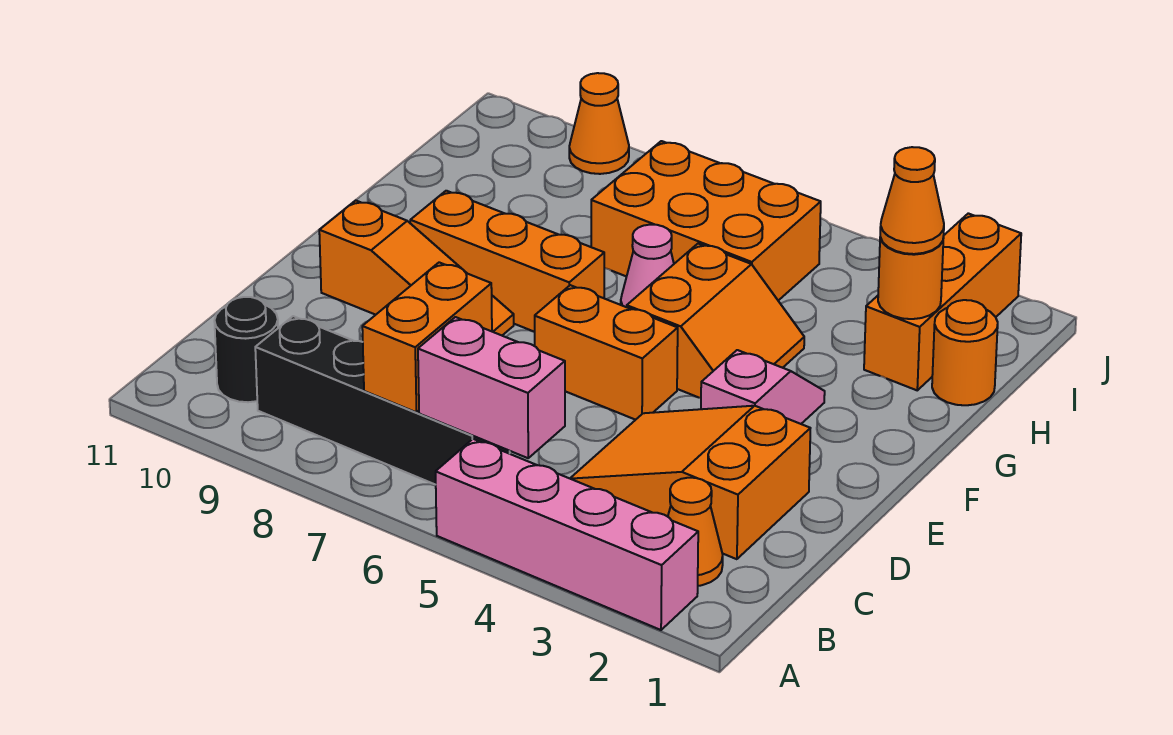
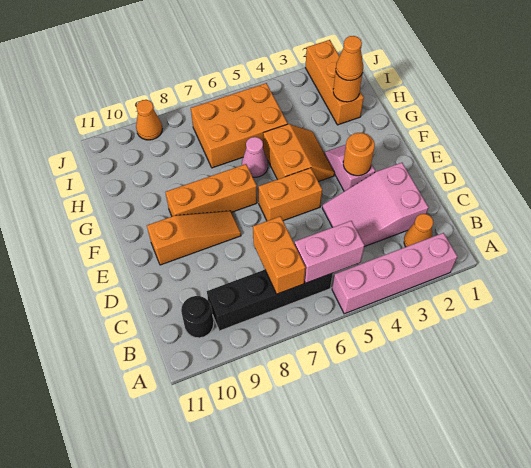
orange slope C2:D4 level 1 top 2 -> pink slope C2:D4 level 1 top 2
orange round brick H1 level 1 -> orange round brick E3 level 2

